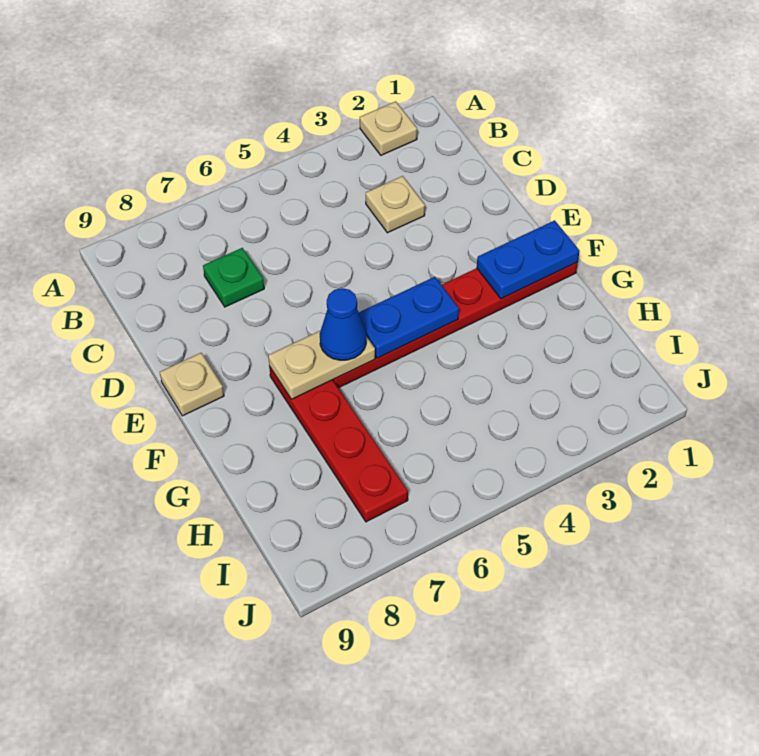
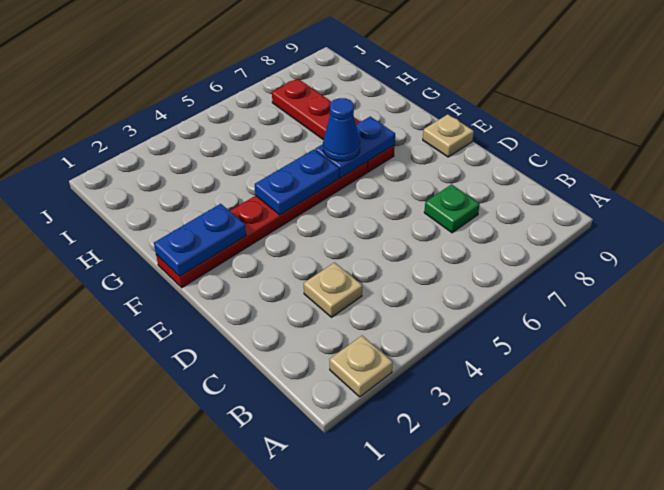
tan plate F6:F7 level 2 -> blue plate F6:F7 level 2

